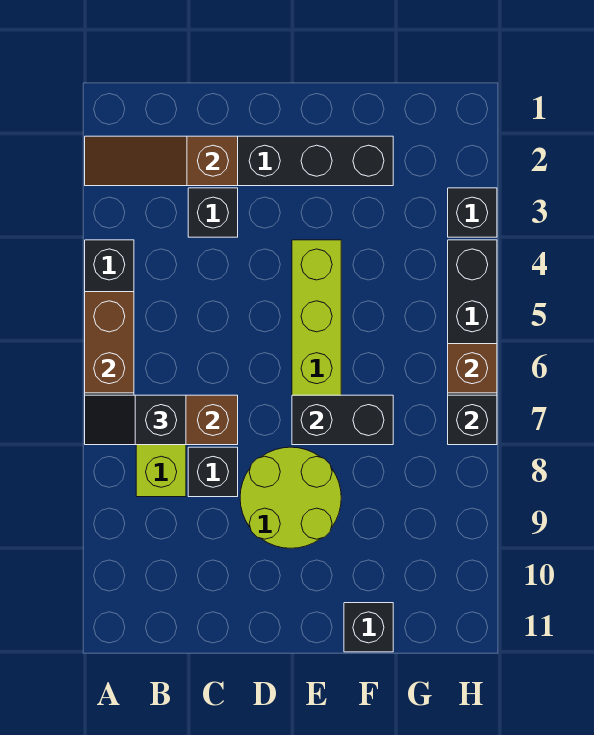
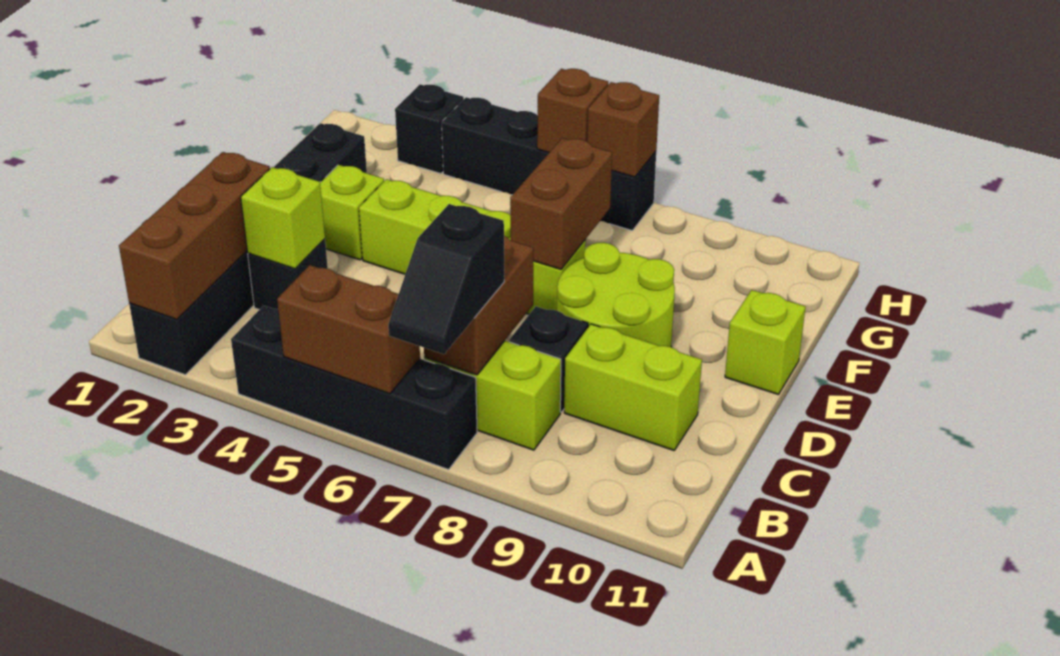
brown slope A2:C2 level 2 top C -> brown brick A2:C2 level 2
none -> lime brick C3 level 2
none -> lime brick C9:C10 level 1
none -> lime brick E3 level 1
black brick E7:F7 level 2 -> brown brick E7:F7 level 2
none -> lime brick E11 level 1
black brick F11 level 1 -> none
black brick H7 level 2 -> brown brick H7 level 2

